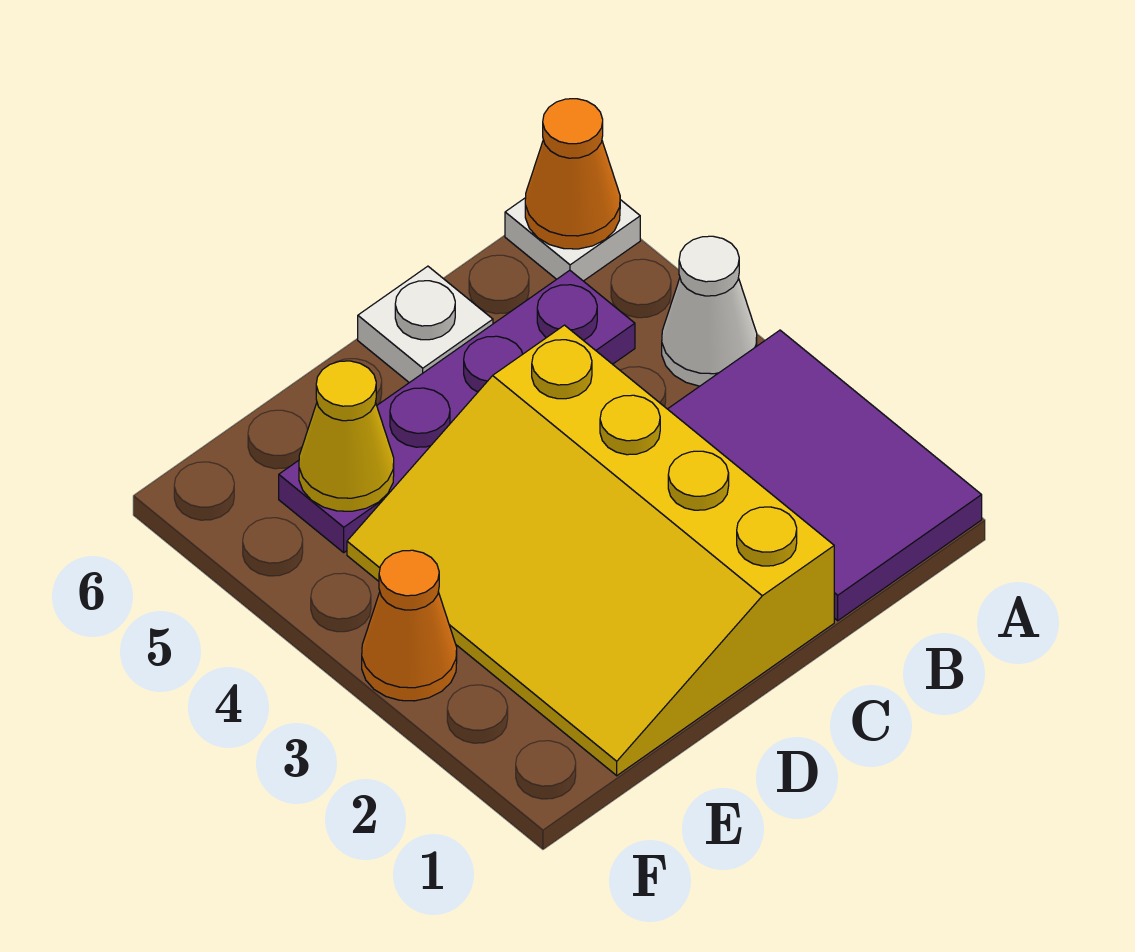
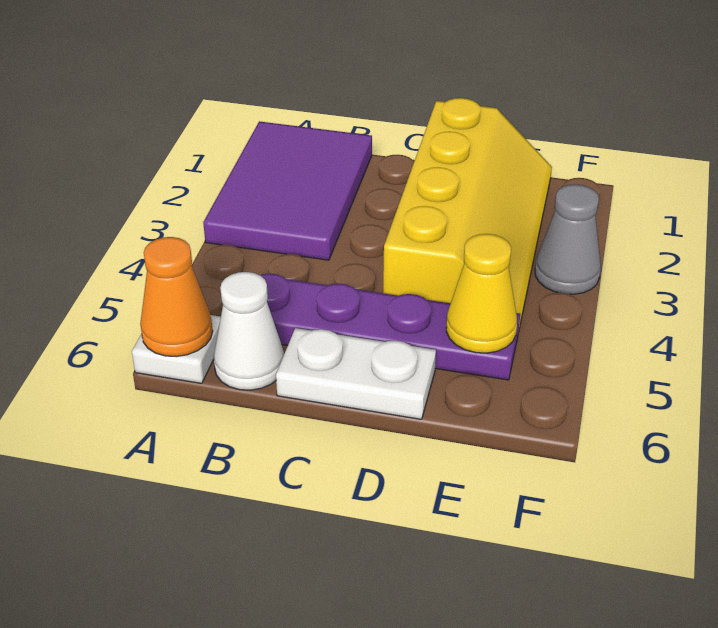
white cone A4 level 1 -> white cone B6 level 1
yellow slope C1:E4 level 1 top C -> yellow slope D1:E4 level 1 top D
white plate C6 level 1 -> white plate C6:D6 level 1
orange cone F3 level 1 -> grey cone F3 level 1

